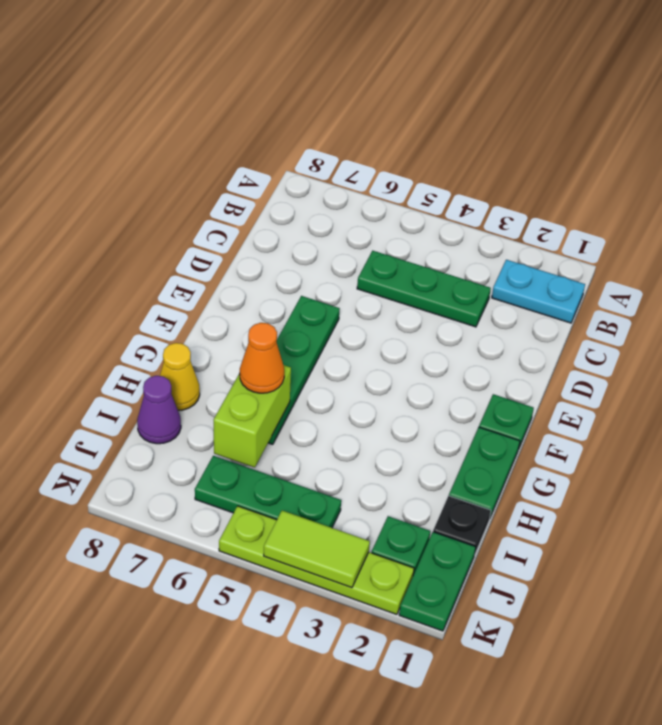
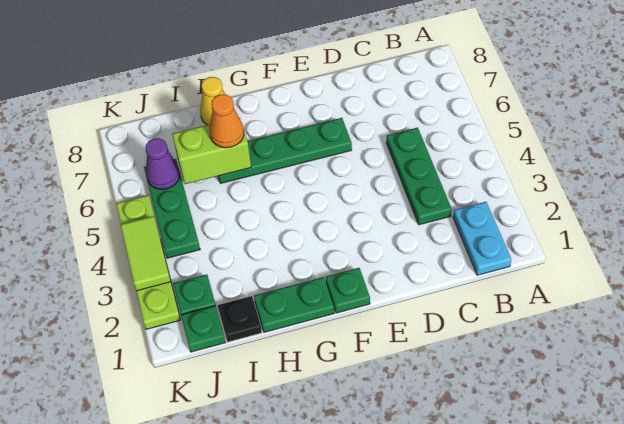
purple cone I8 level 1 -> purple cone J6 level 2
green plate J1:K1 level 1 -> green plate J1 level 1

